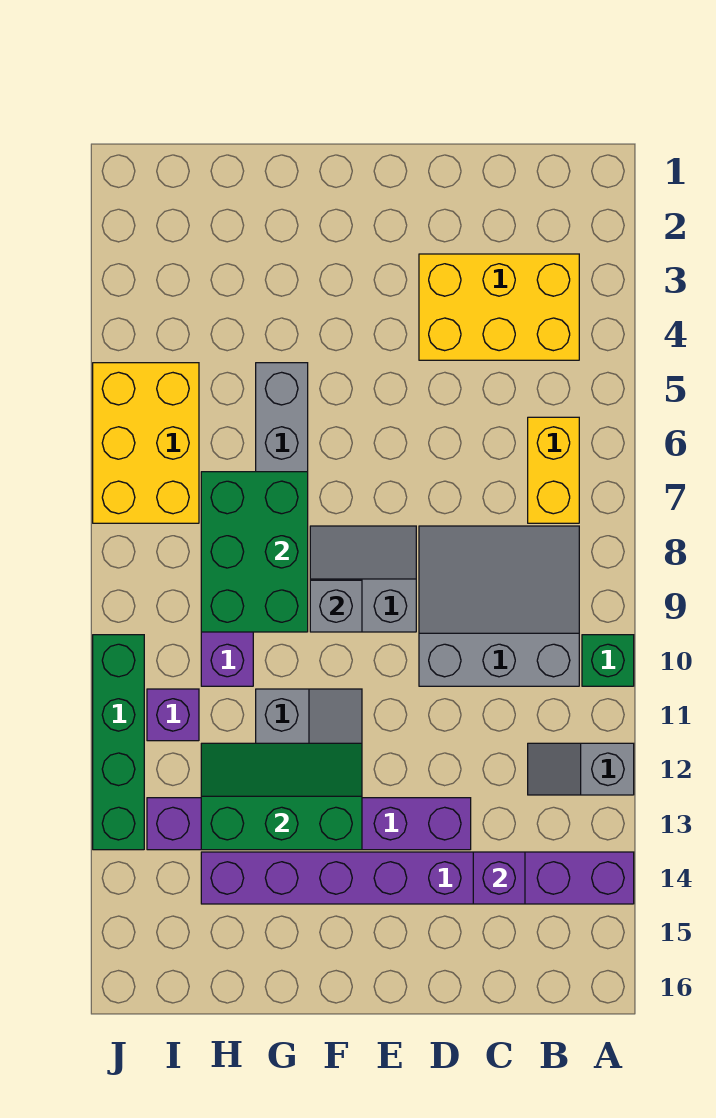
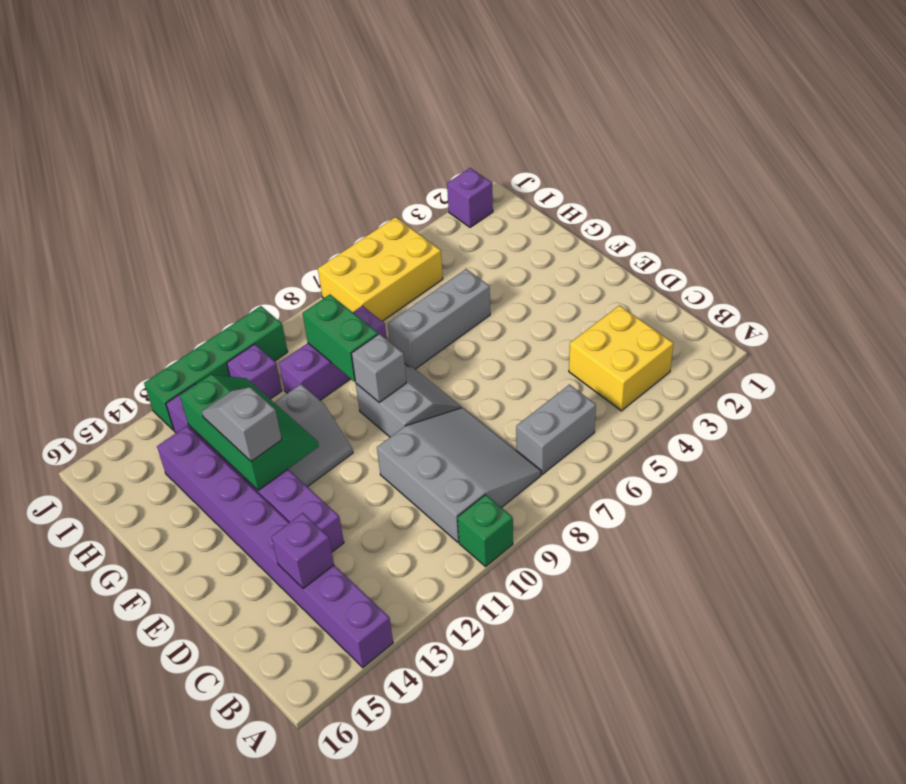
grey slope A12:B12 level 1 top A -> grey slope F13:G13 level 3 top F
yellow brick B3:D4 level 1 -> yellow brick B3:C4 level 1
yellow brick B6:B7 level 1 -> grey brick B6:B7 level 1
green brick G7:H9 level 2 -> green brick G9:H9 level 2
none -> purple brick J2 level 1

